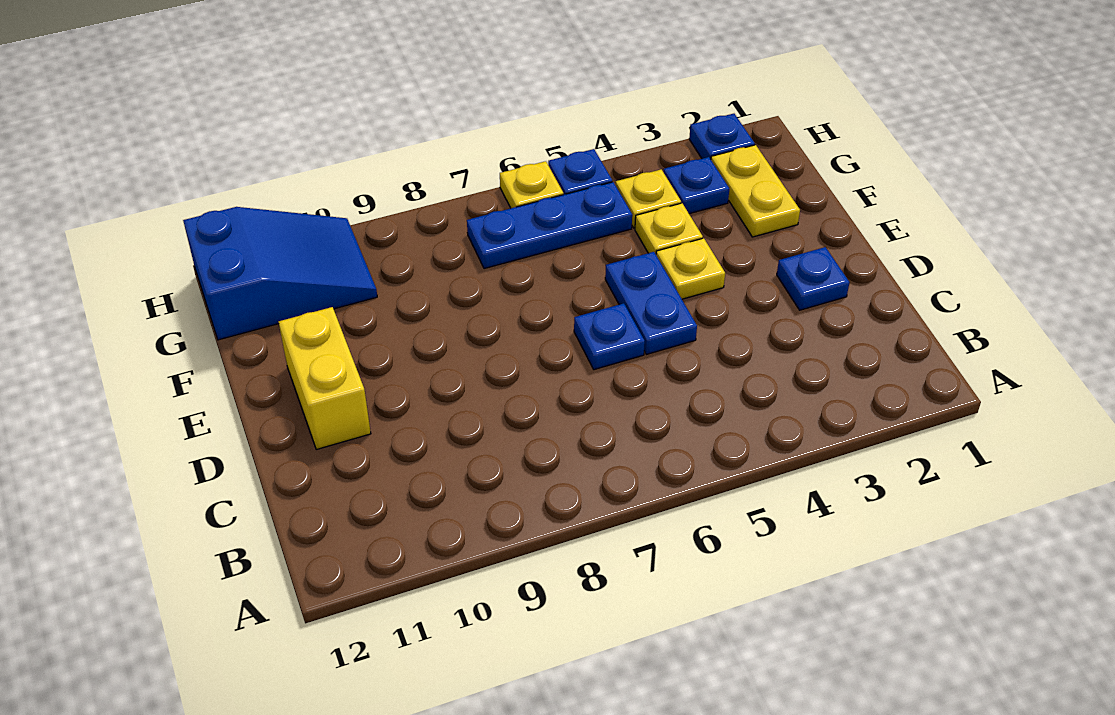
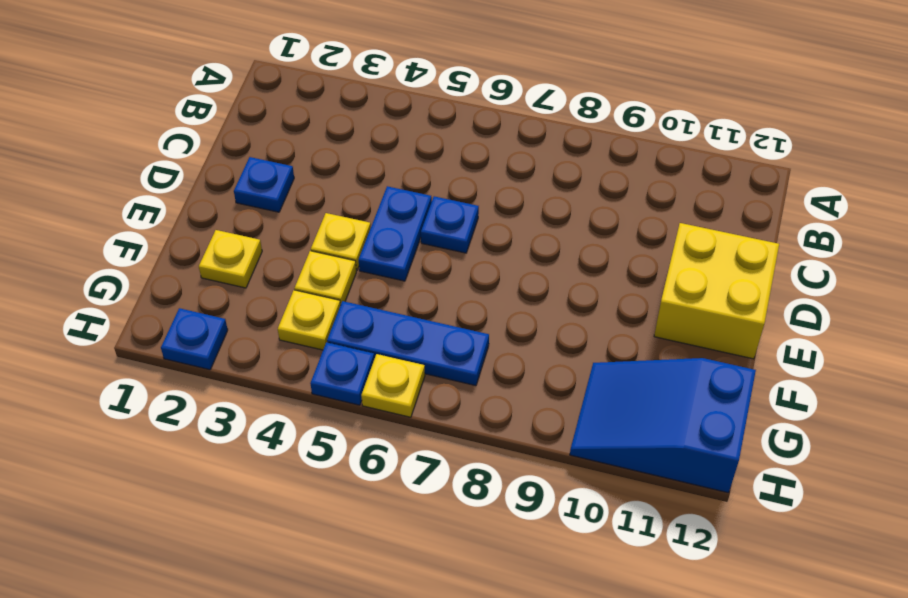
yellow brick D11:E11 level 1 -> yellow brick D11:E12 level 1
yellow plate F2:G2 level 1 -> yellow plate F2 level 1
blue plate G3 level 1 -> none

